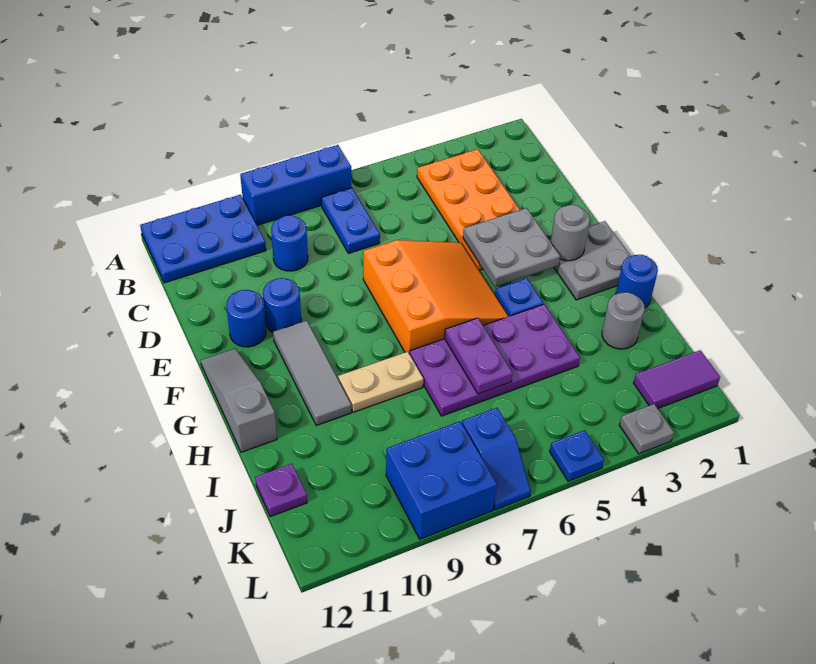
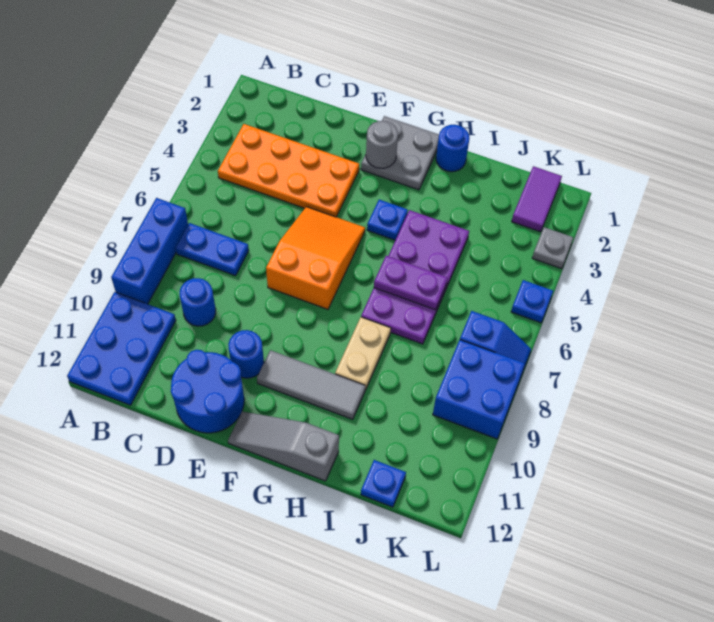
grey plate E3:F4 level 2 -> none
orange slope E5:G7 level 1 top 7 -> orange slope E5:F7 level 1 top 7
blue round brick E11 level 1 -> blue round brick D11:E12 level 1
grey round brick I2 level 1 -> none
purple plate J12 level 1 -> blue plate J12 level 1

